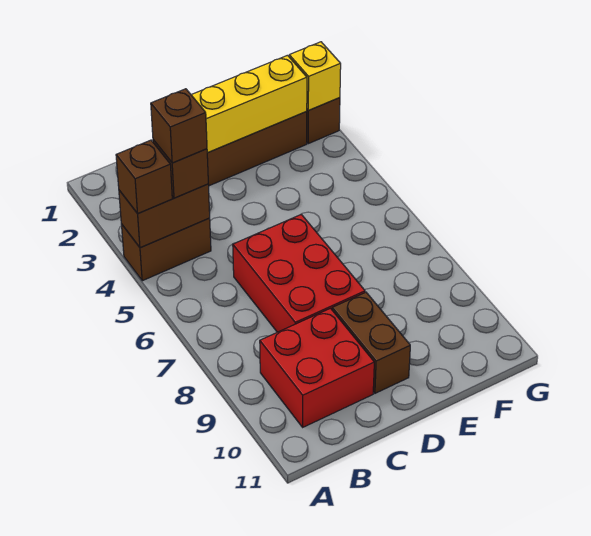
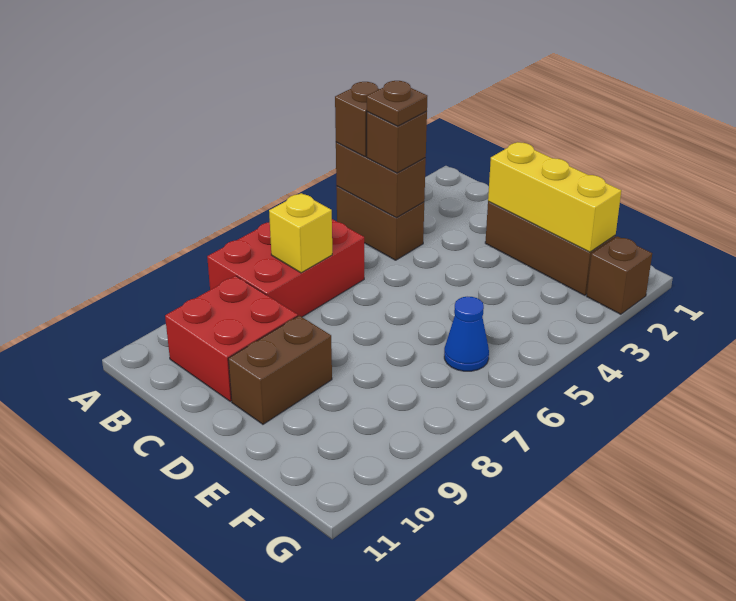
brown brick B4 level 4 -> brown plate B4 level 4
red brick C6:D8 level 1 -> red brick A6:B8 level 1
none -> blue cone F6 level 1
yellow brick G2 level 2 -> yellow brick B7 level 2

